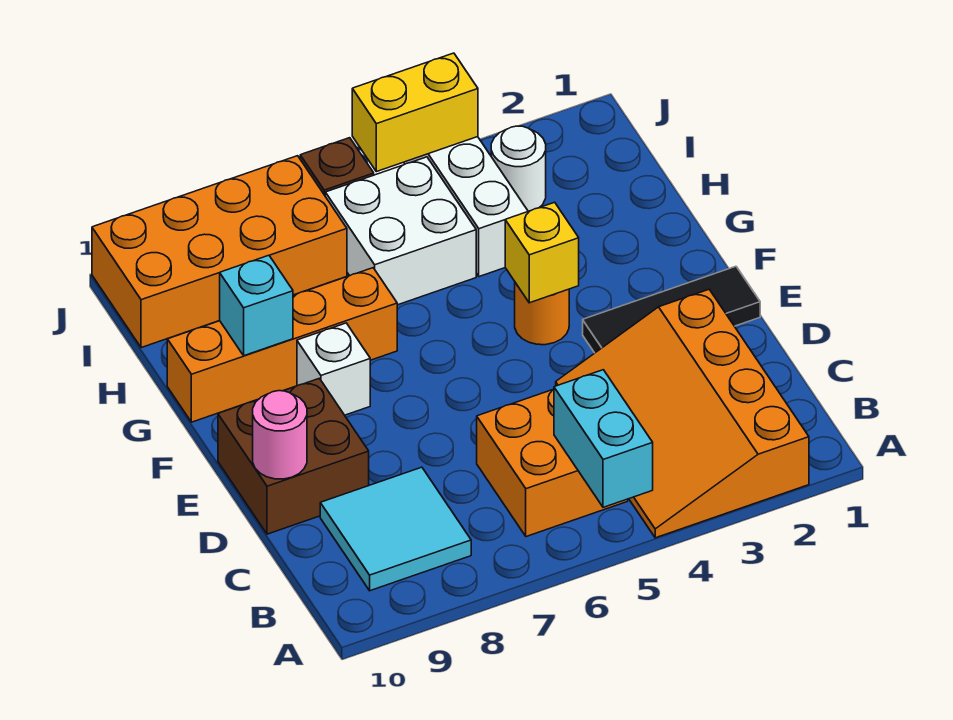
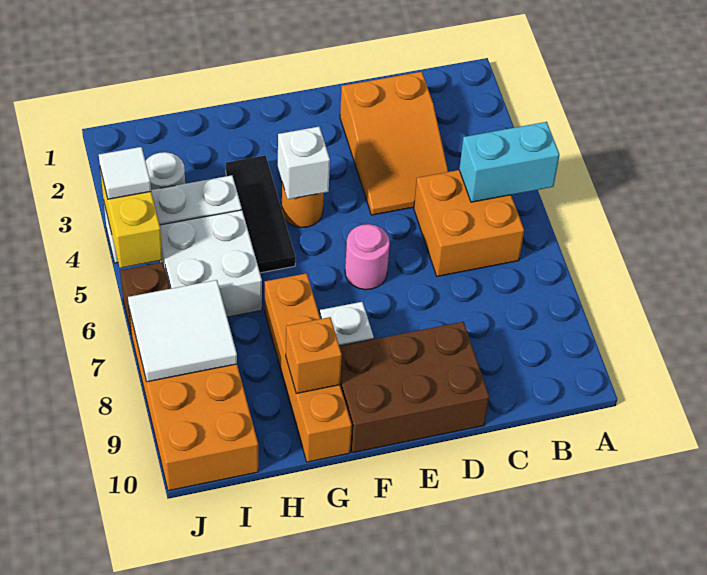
orange slope A2:D4 level 1 top 2 -> orange slope C2:D4 level 1 top 2
cyan tile B8:C9 level 1 -> none
brown brick D9:E10 level 1 -> brown brick D9:F10 level 1
pink round brick D10 level 2 -> pink round brick E6 level 1
black tile E1:E3 level 1 -> black tile G3:G5 level 1
yellow brick F4 level 2 -> white brick F4 level 2
cyan brick G9 level 2 -> orange brick G9 level 2
none -> white tile I7:J8 level 2
none -> white tile J4 level 3

